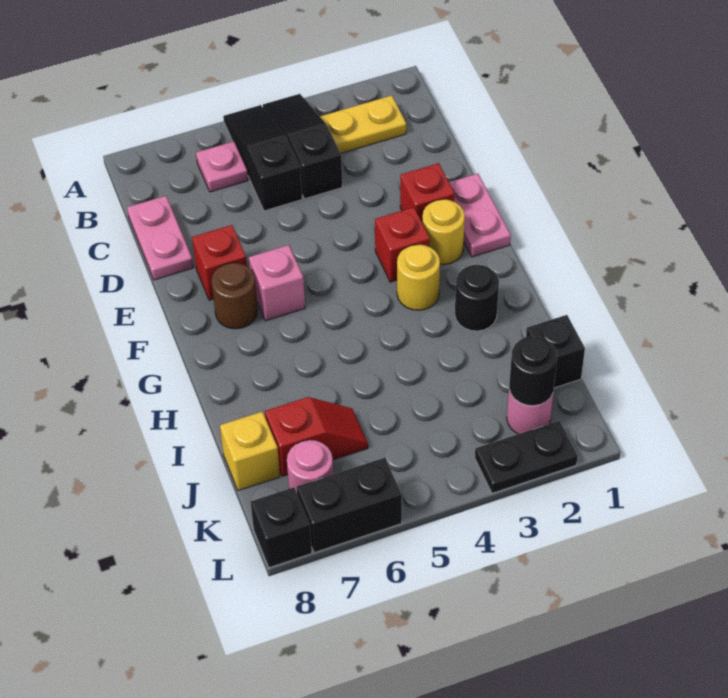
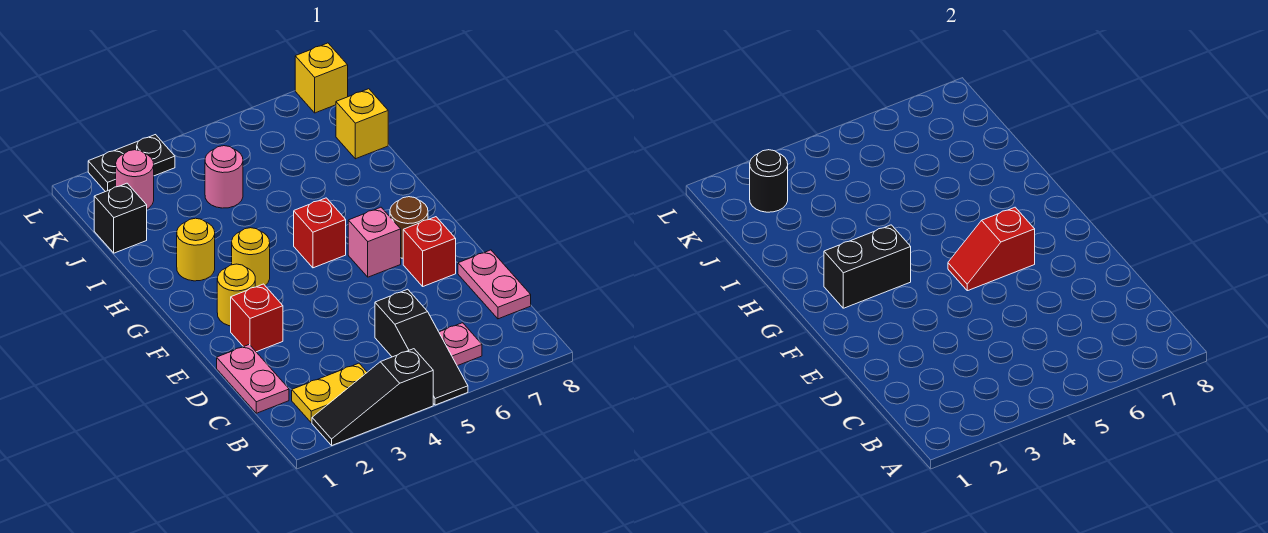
black slope A4:C4 level 1 top C -> black slope A2:A4 level 1 top 4
pink plate E1:F1 level 1 -> pink plate C1:D1 level 1
red brick F3 level 1 -> red brick G5 level 1
black round brick H2 level 1 -> yellow round brick H2 level 1
red slope J6:J7 level 1 top 7 -> red slope F5:F6 level 2 top 6
pink round brick K7 level 1 -> pink round brick J4 level 1
black brick L6:L7 level 1 -> black brick G2:G3 level 2
black brick L8 level 1 -> yellow brick L8 level 1

